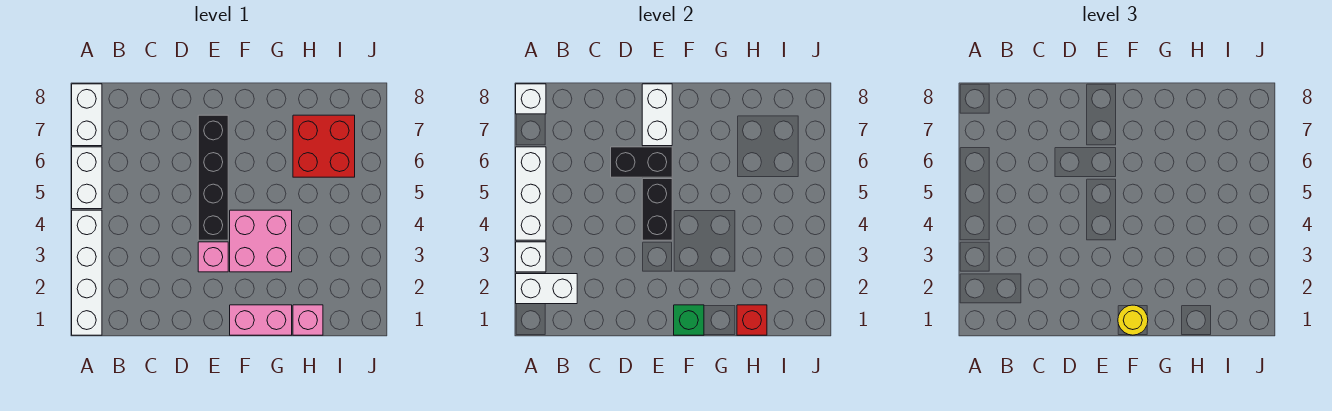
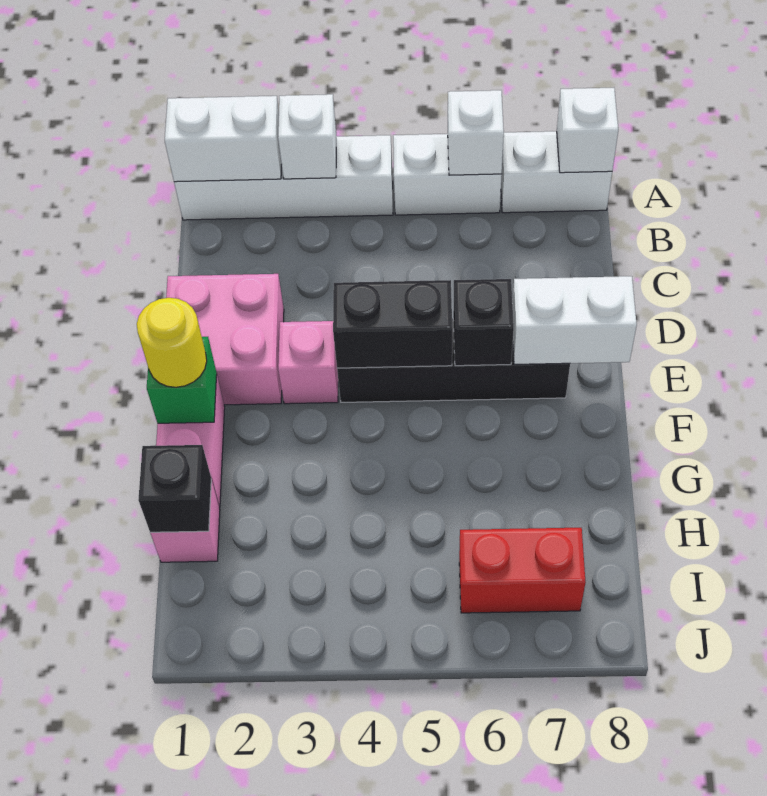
white brick A2:B2 level 2 -> white brick A1:A2 level 2
white brick A4:A6 level 2 -> white brick A6 level 2
black brick D6:E6 level 2 -> black brick E6 level 2
pink brick F3:G4 level 1 -> pink brick D1:E2 level 1
red brick H1 level 2 -> black brick H1 level 2
red brick H6:I7 level 1 -> red brick I6:I7 level 1

